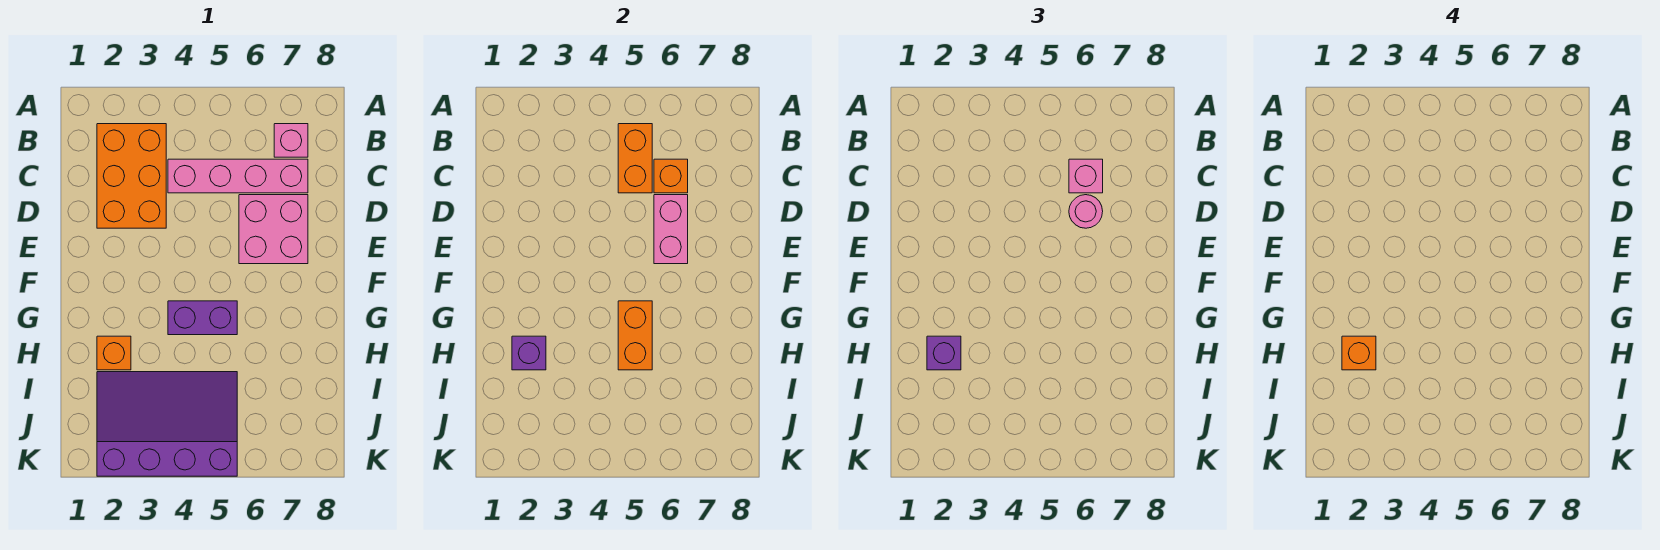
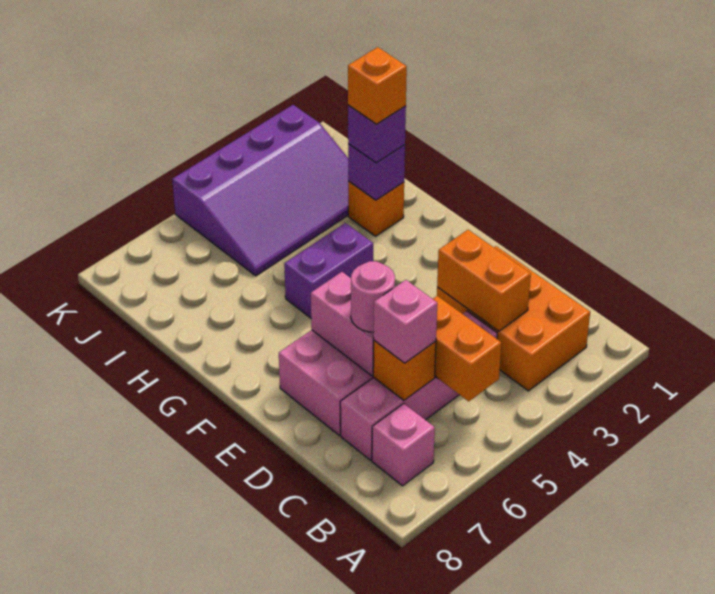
orange brick G5:H5 level 2 -> orange brick C3:D3 level 2

